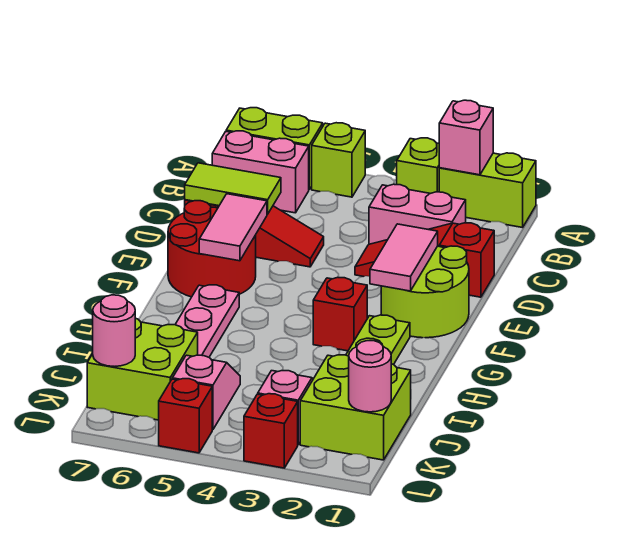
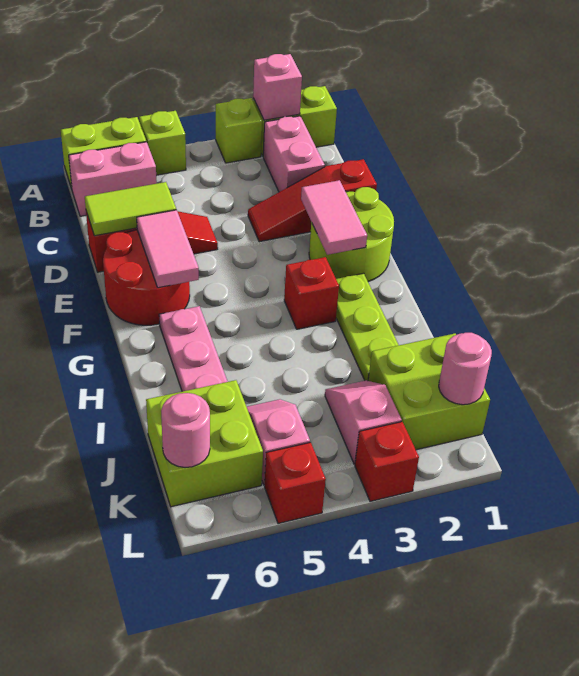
pink brick C2:C3 level 1 -> pink brick B2:C2 level 1

